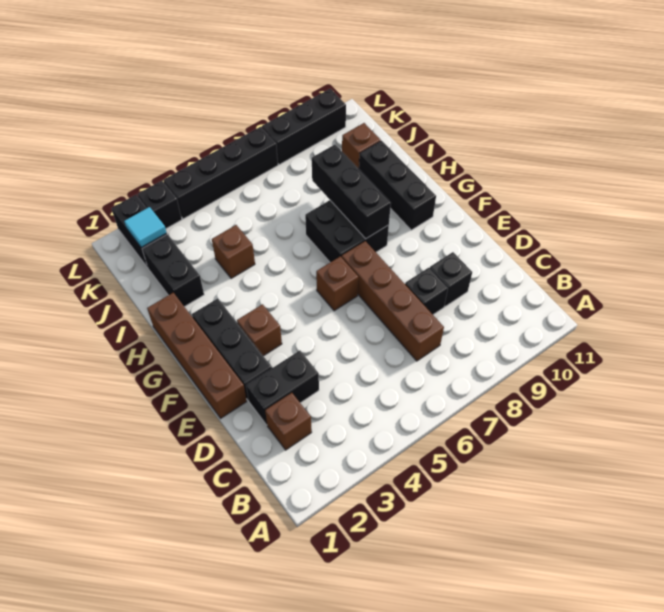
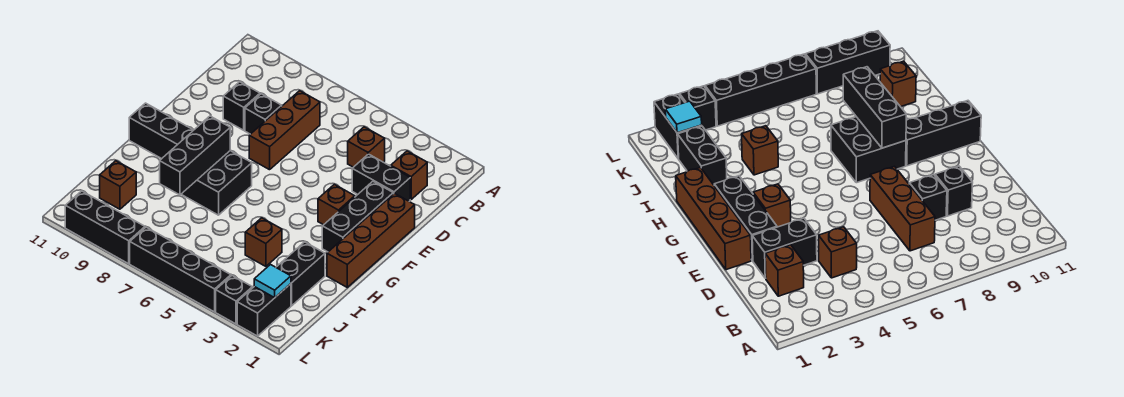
brown brick C7:F7 level 1 -> brown brick C7:E7 level 1
brown brick F6 level 1 -> brown brick C4 level 1
black brick G10:I10 level 1 -> black brick G9:G11 level 1

